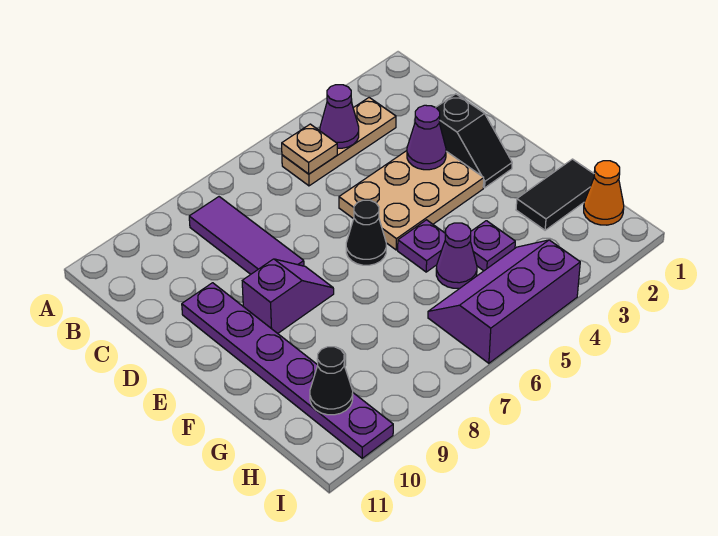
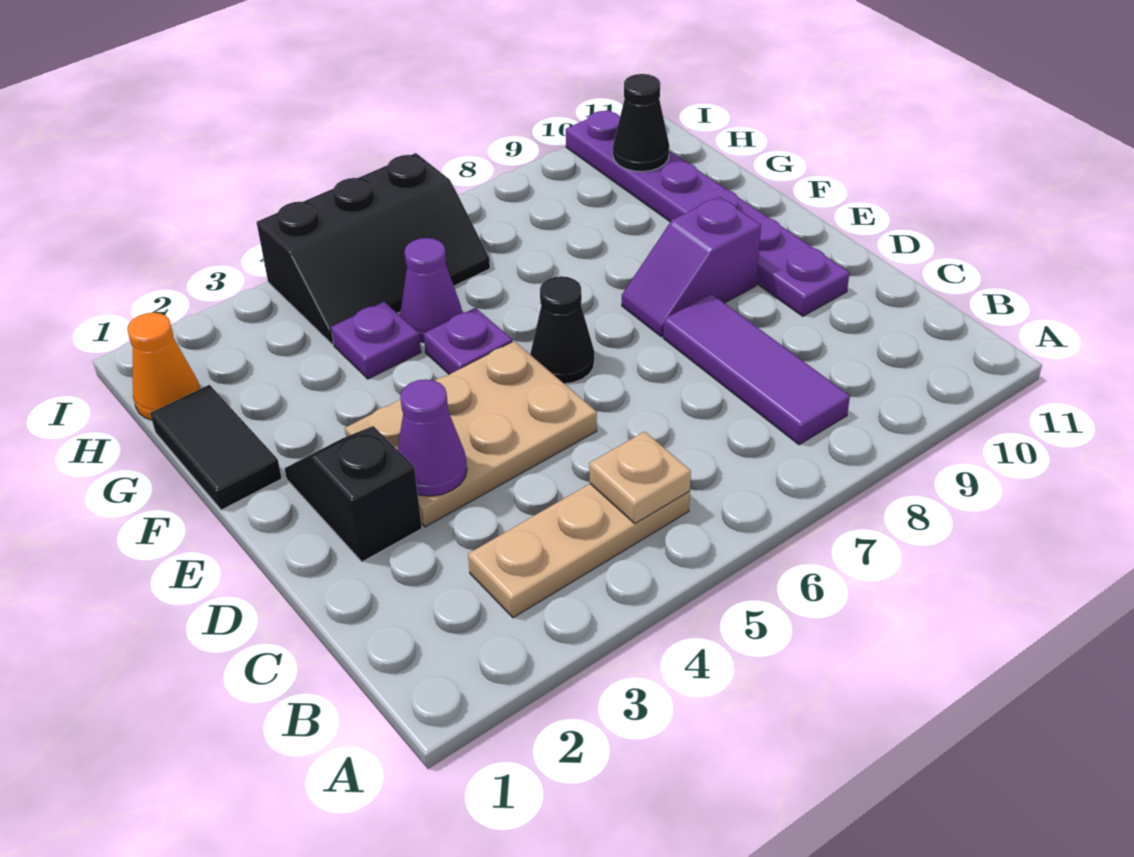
purple cone B4 level 2 -> none
black tile G1:G2 level 1 -> black tile F1:G1 level 1
purple slope H4:I6 level 1 top I -> black slope H4:I6 level 1 top I

